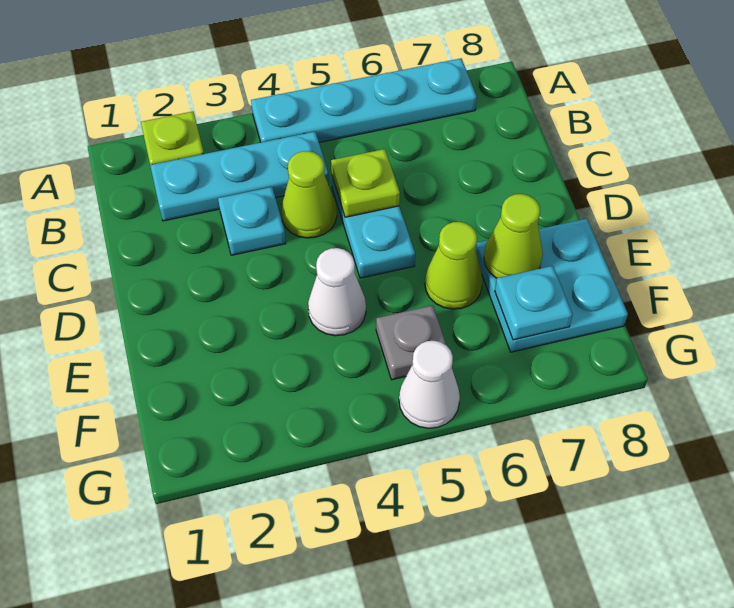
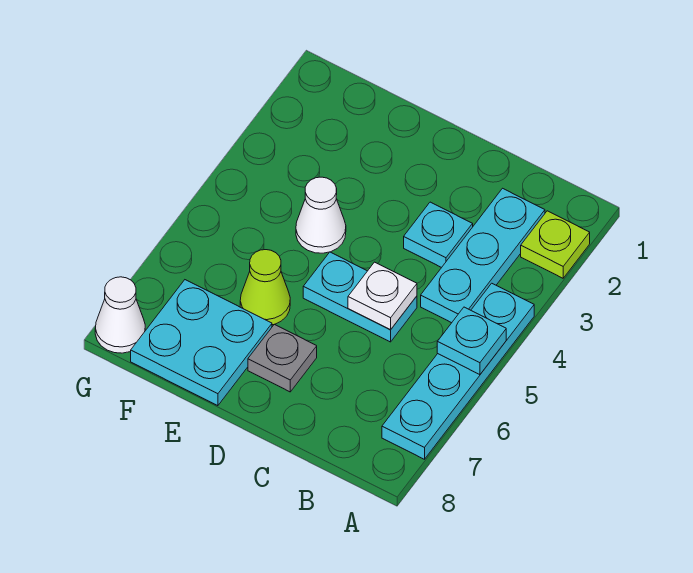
lime cone C4 level 1 -> none
lime plate C5 level 2 -> white plate C5 level 2
lime cone E7 level 2 -> none
grey plate F5 level 1 -> grey plate D7 level 1
cyan plate F7 level 2 -> cyan plate A5 level 2
white cone G5 level 1 -> white cone G8 level 1

